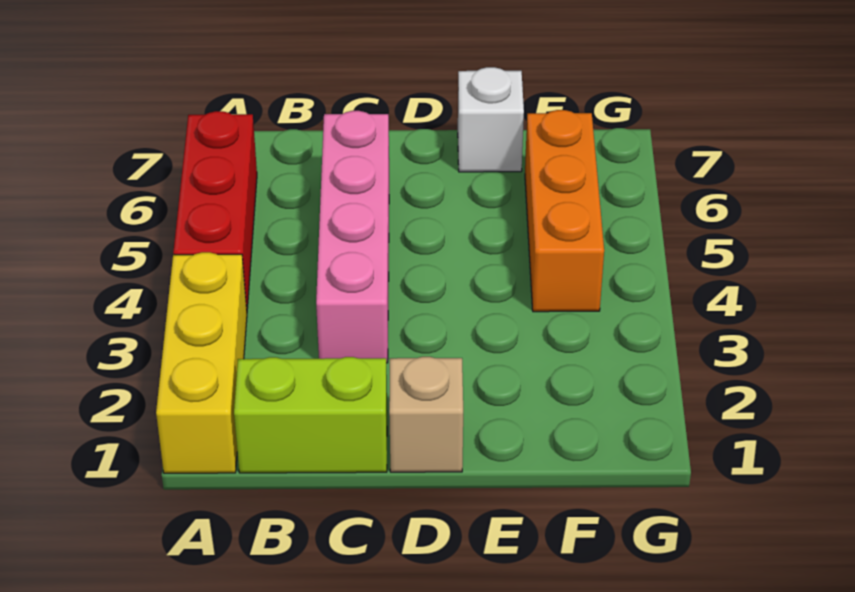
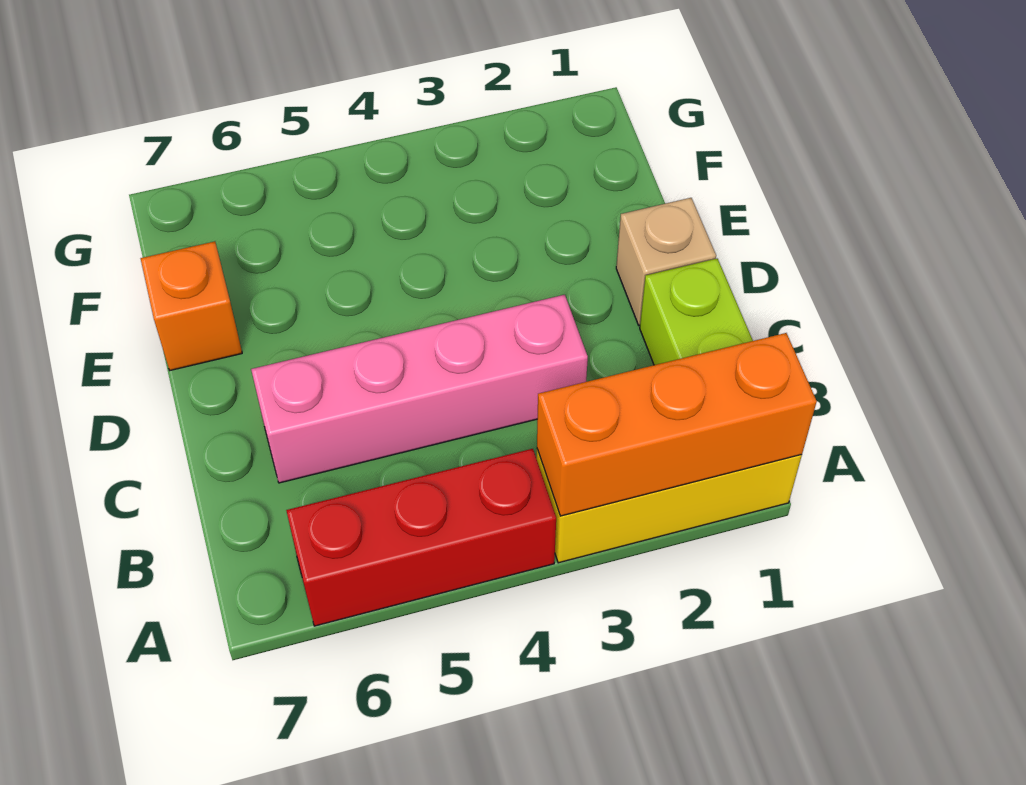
white brick E7 level 1 -> orange brick E7 level 1
orange brick F4:F6 level 1 -> orange brick A1:A3 level 2

